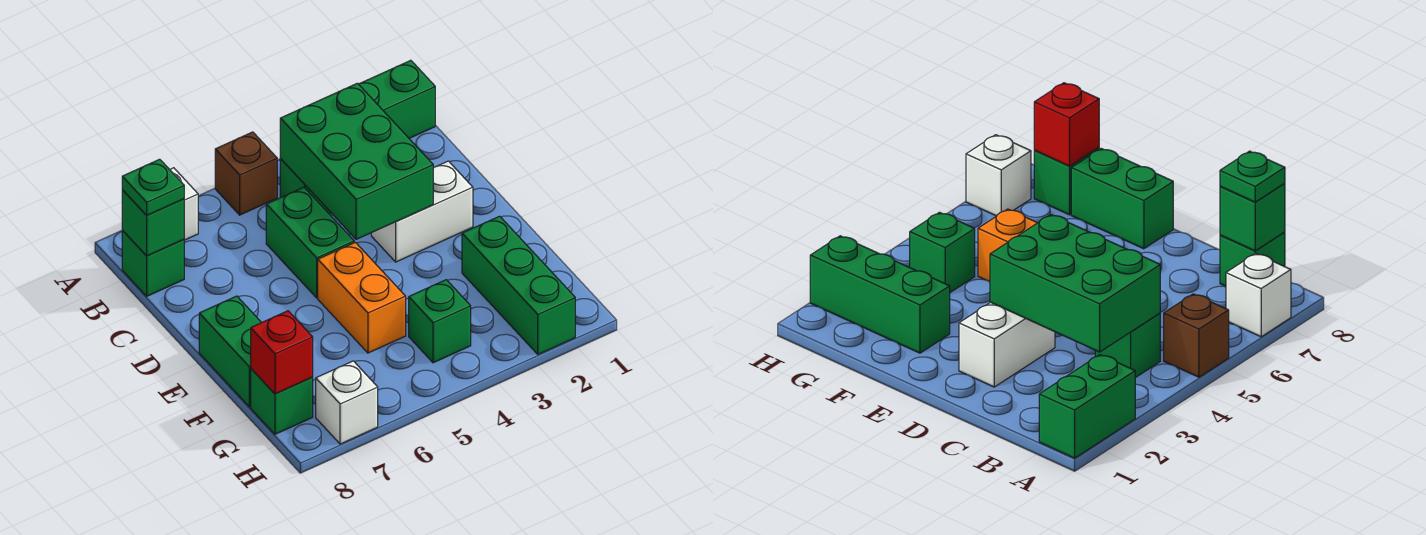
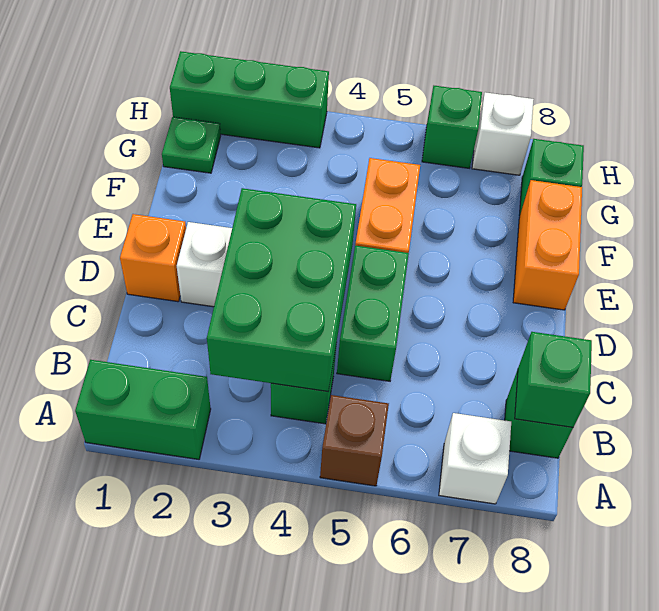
green plate B8 level 3 -> green plate G1 level 1
none -> orange brick D1 level 1
green brick E8:F8 level 1 -> orange brick E8:F8 level 1
green brick F2:H2 level 1 -> green brick H1:H3 level 1
green brick G4 level 1 -> green brick H6 level 1
red brick G8 level 2 -> none

